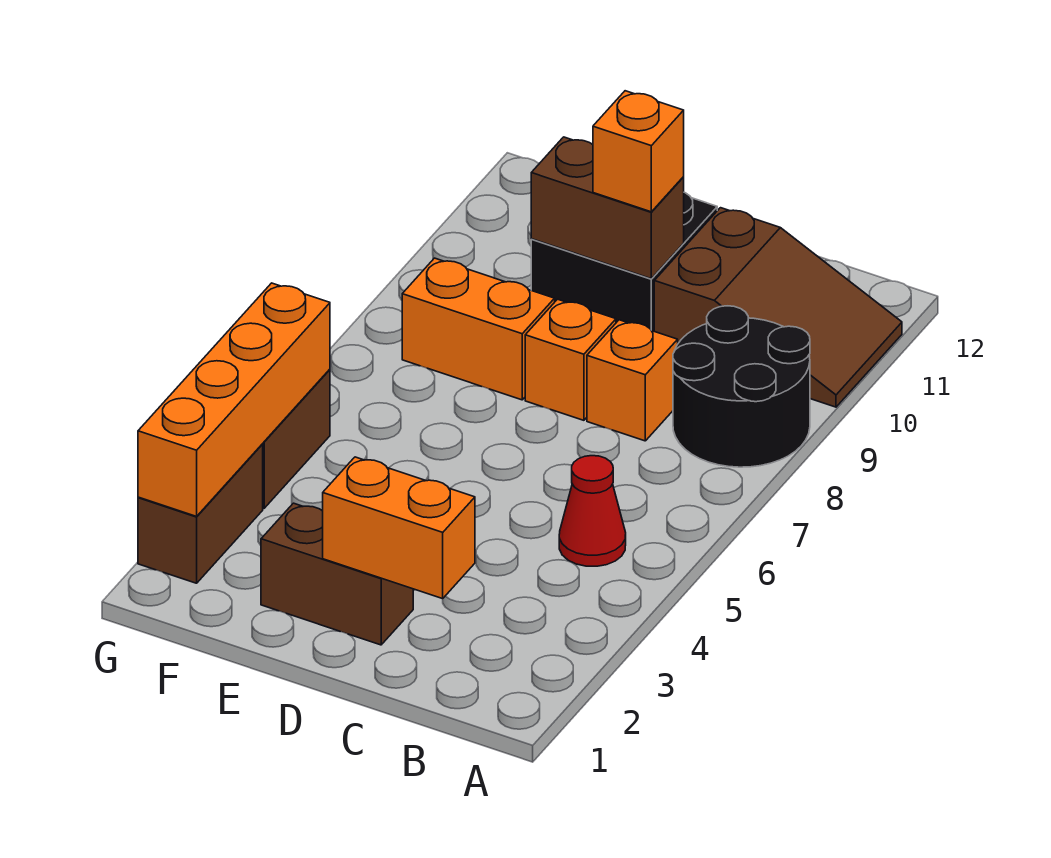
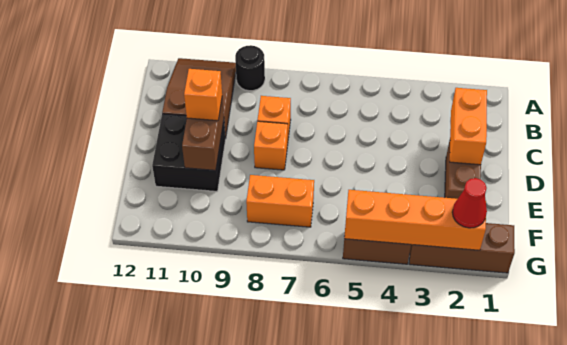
black round brick A8:B9 level 1 -> black round brick A9 level 1
red cone B5 level 1 -> red cone G2 level 3
orange brick E8:F8 level 1 -> orange brick F7:F8 level 1
brown brick G2:G3 level 1 -> brown brick G1:G3 level 1

